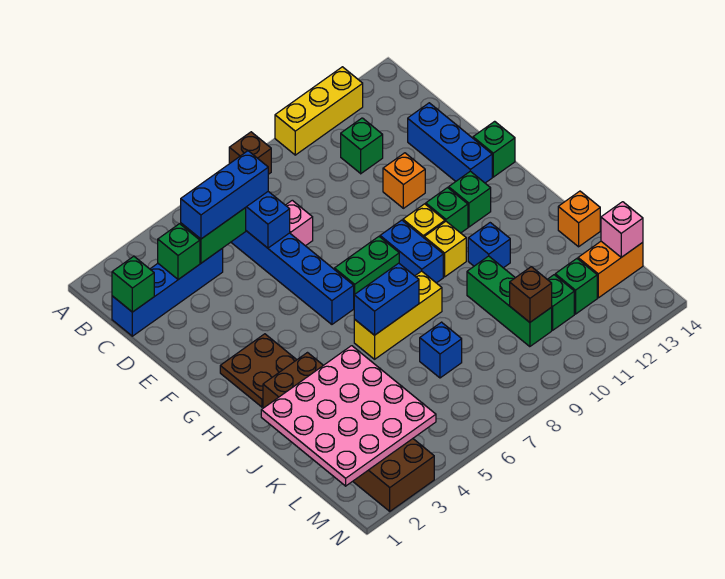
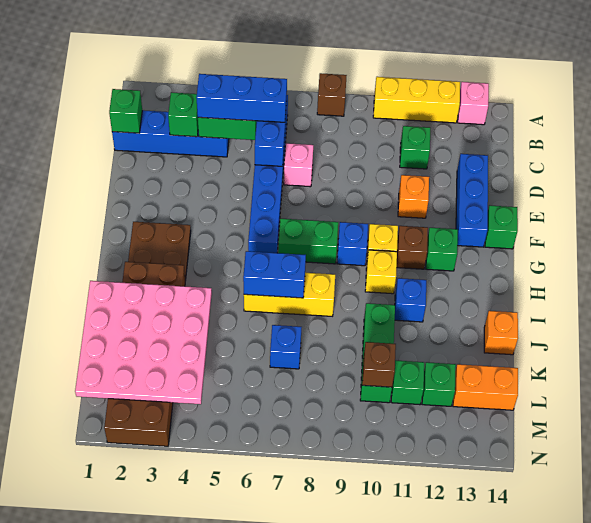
blue brick G9:H9 level 1 -> blue brick G9 level 1
green brick G11 level 1 -> brown brick G11 level 1
pink brick L14 level 2 -> pink brick A13 level 1

